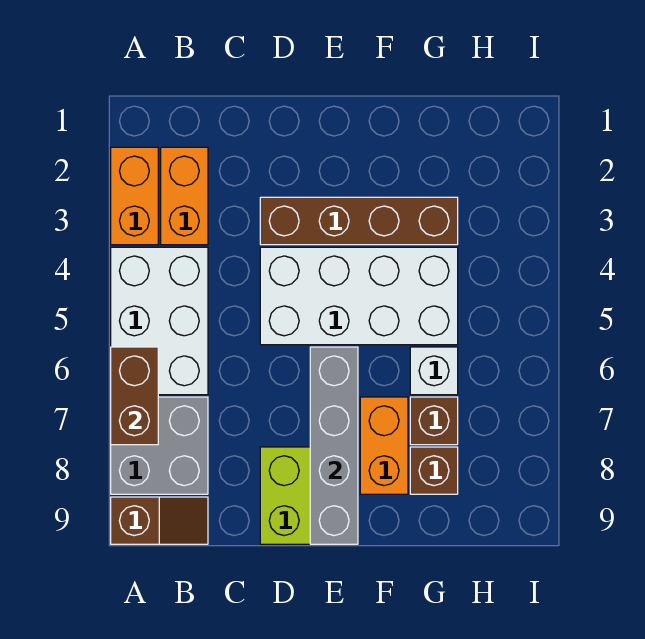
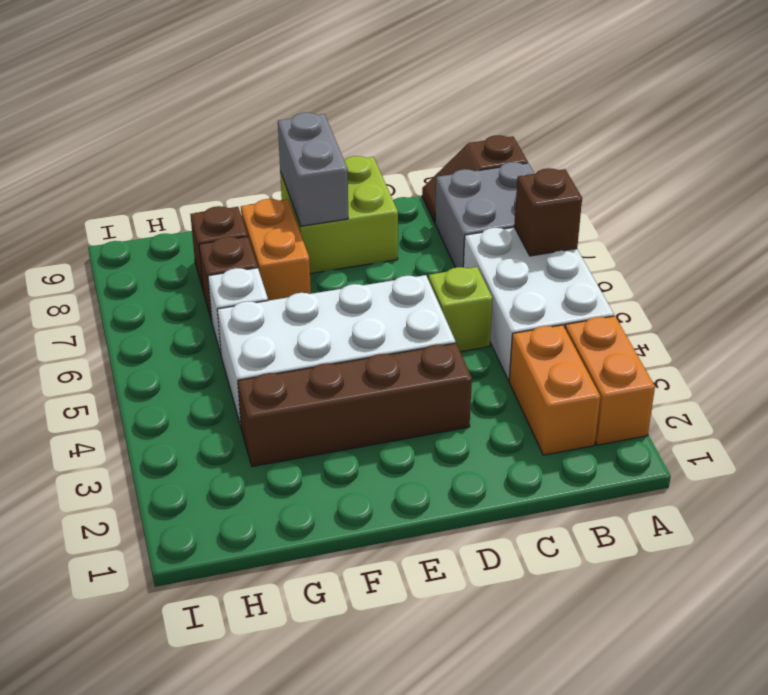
brown brick A6:A7 level 2 -> brown brick A6 level 2
none -> lime brick C5 level 1
grey brick E6:E9 level 2 -> grey brick E8:E9 level 2

